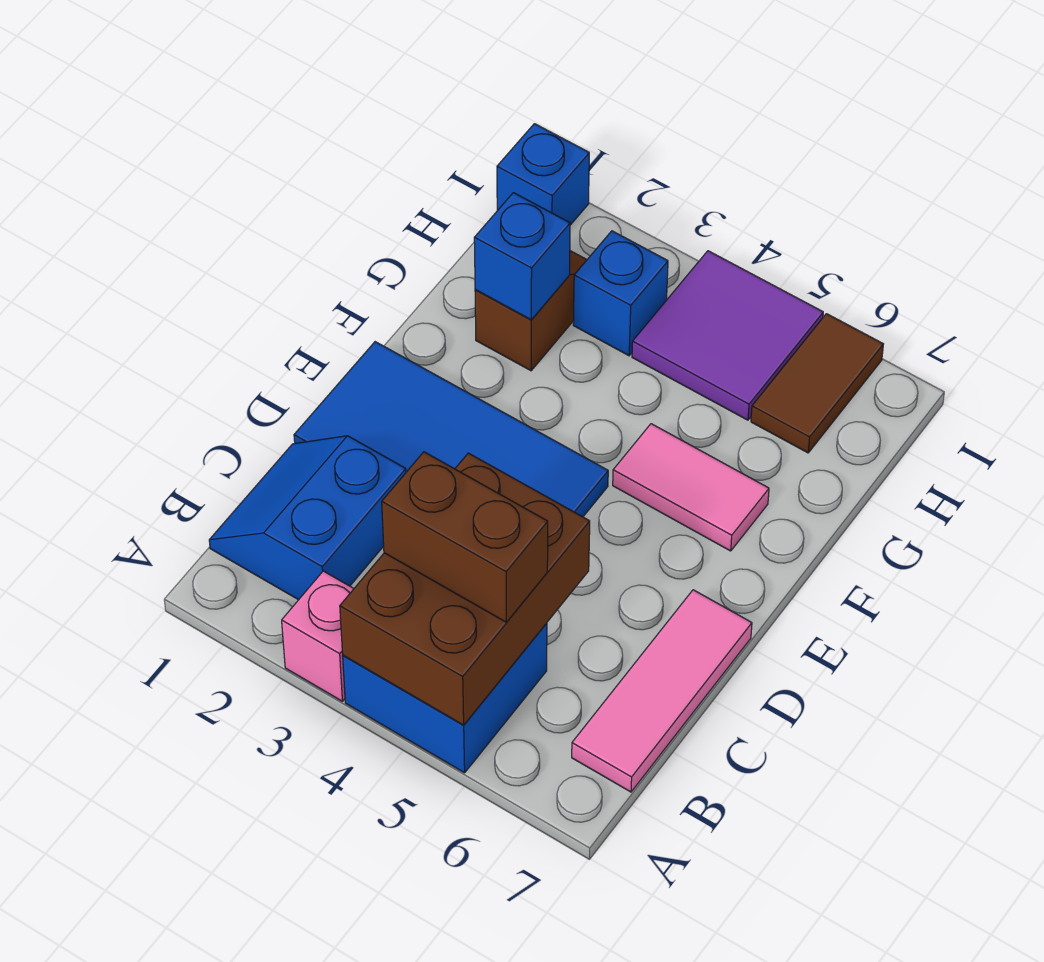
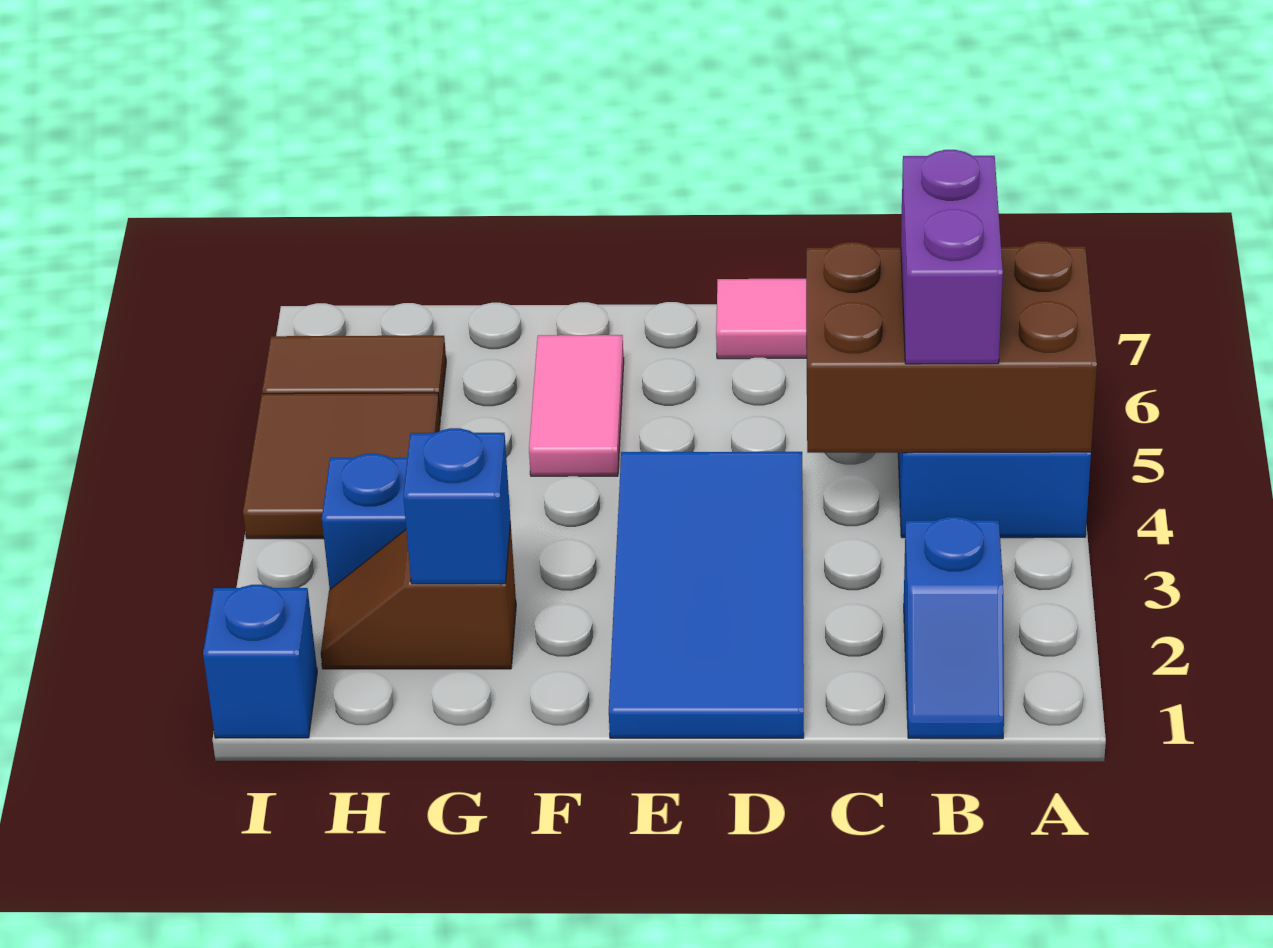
pink brick A3 level 1 -> none
blue slope B1:C2 level 1 top 2 -> blue slope B1:B2 level 1 top 2
brown brick B4:B5 level 3 -> purple brick B4:B5 level 3
purple tile H4:I5 level 1 -> brown tile H4:I5 level 1

